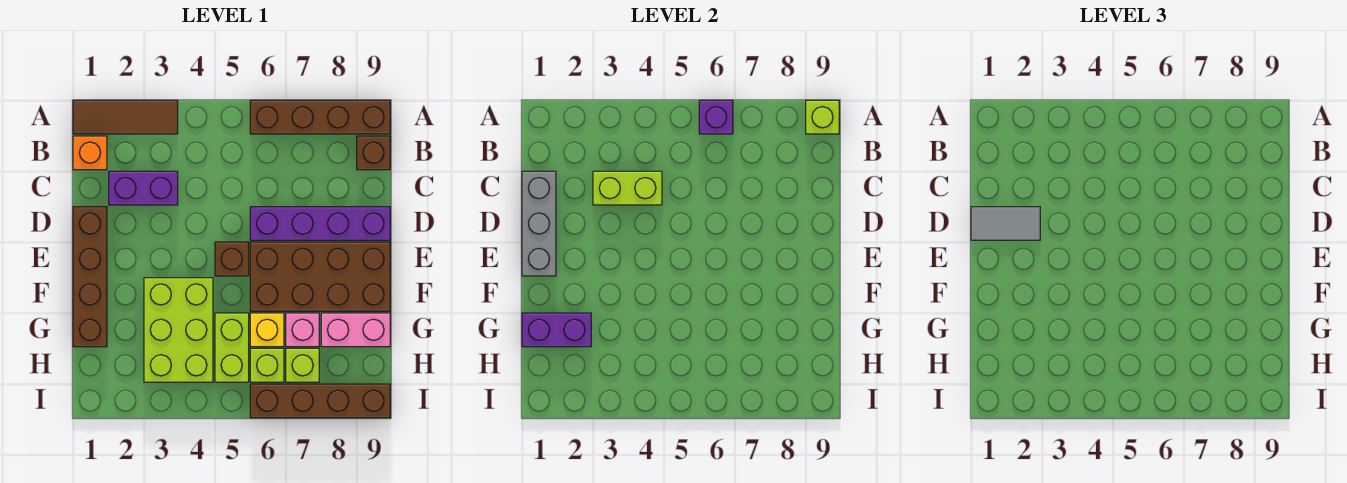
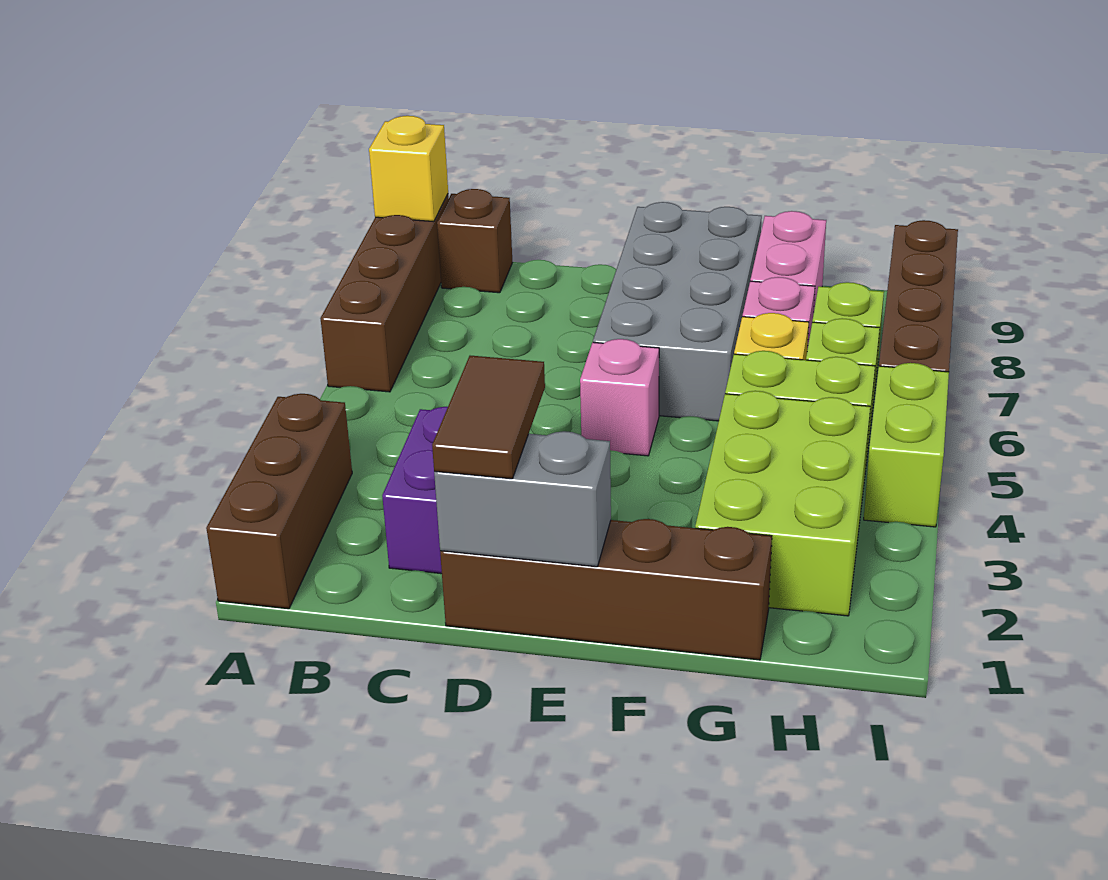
brown tile A1:A3 level 1 -> brown brick A1:A3 level 1
purple brick A6 level 2 -> none
lime brick A9 level 2 -> yellow brick A9 level 2
orange brick B1 level 1 -> none
grey brick C1:E1 level 2 -> grey brick D1:E1 level 2
lime brick C3:C4 level 2 -> lime brick I4:I5 level 1
grey tile D1:D2 level 3 -> brown tile D1:D2 level 3
purple brick D6:D9 level 1 -> none
brown brick E5 level 1 -> pink brick E5 level 1
brown brick E6:F9 level 1 -> grey brick E6:F9 level 1
lime brick F3:H4 level 1 -> lime brick G2:H4 level 1
purple brick G1:G2 level 2 -> none

